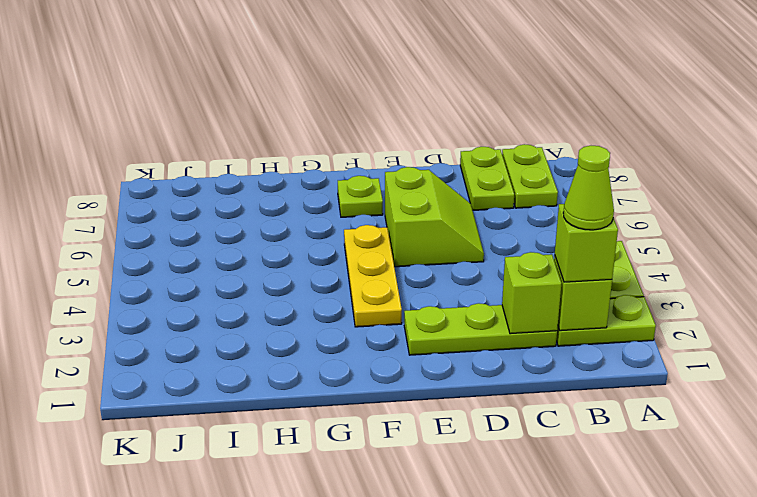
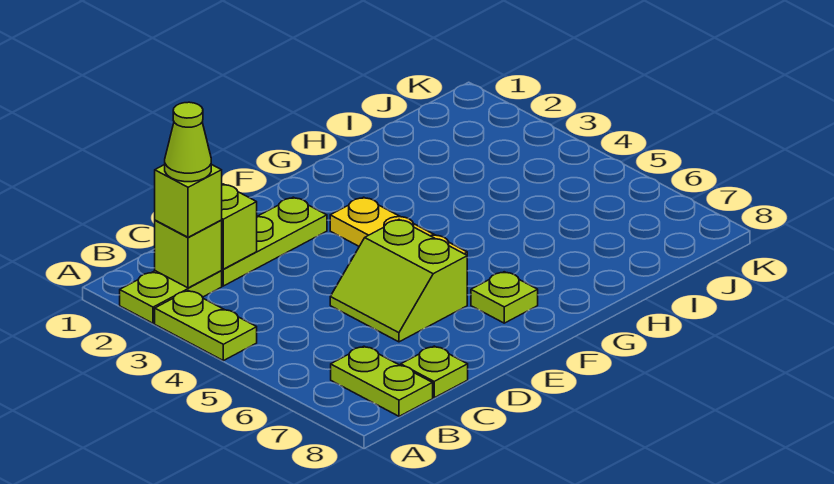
lime plate C7:C8 level 1 -> lime plate C8 level 1

